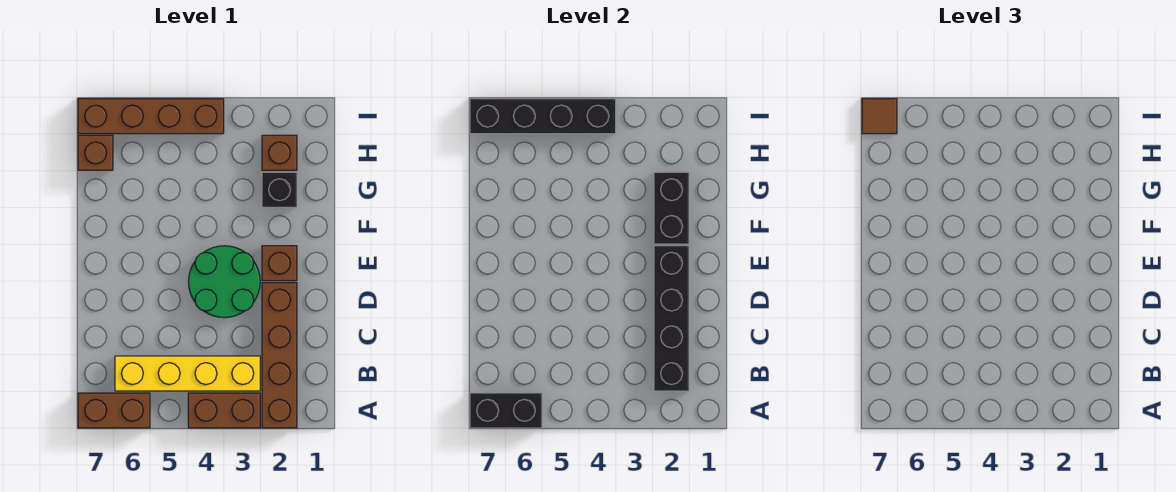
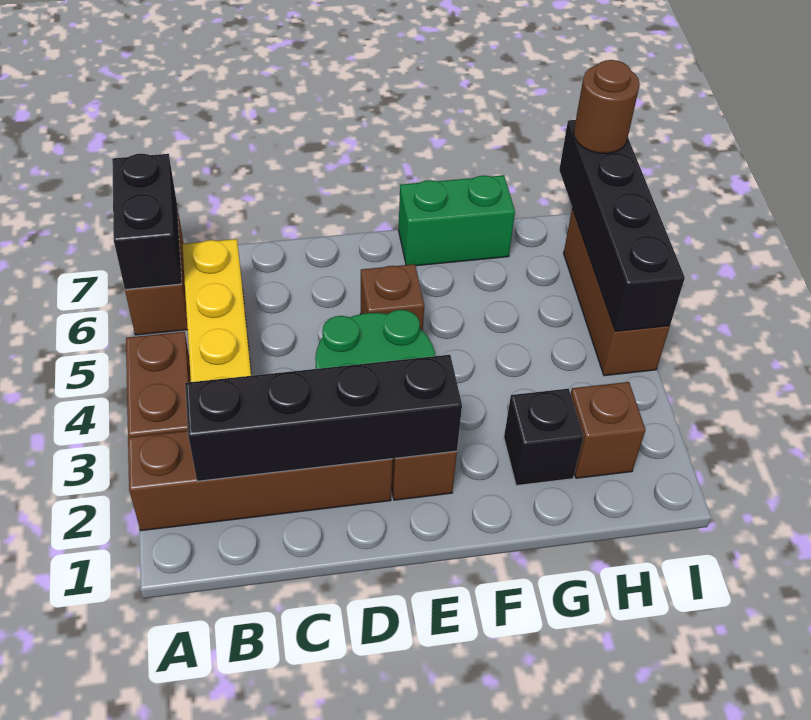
black brick F2:G2 level 2 -> none
none -> green brick F7:G7 level 1
brown brick H7 level 1 -> brown brick E5 level 1
brown brick I4:I7 level 1 -> brown brick I4:I6 level 1
brown tile I7 level 3 -> brown round brick I7 level 3

